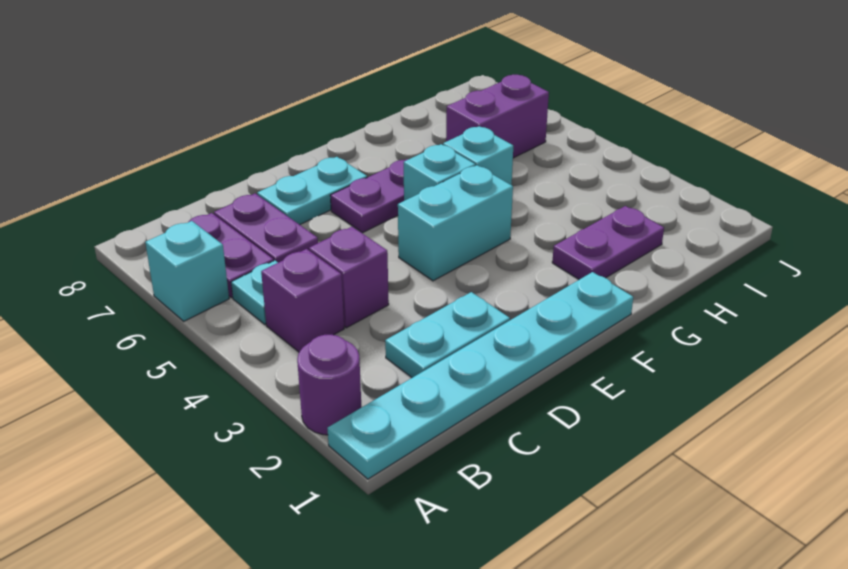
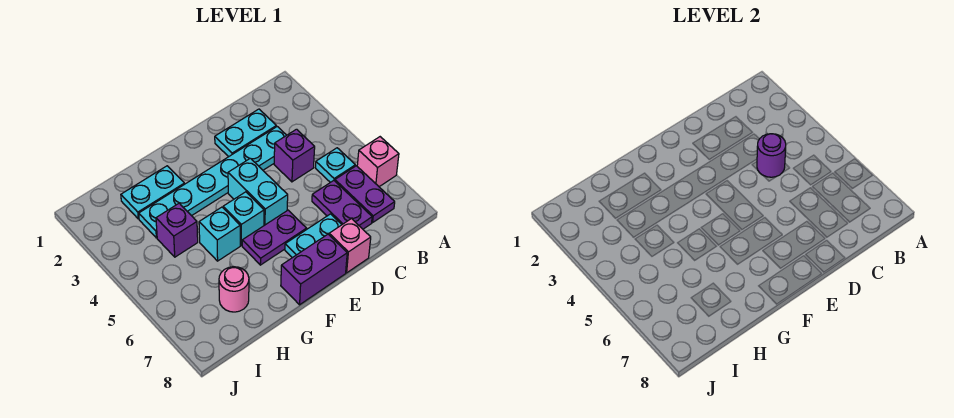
cyan plate A1:F1 level 1 -> cyan plate C3:H3 level 1
purple round brick A2 level 1 -> purple round brick C4 level 2
cyan brick A6 level 1 -> pink brick A6 level 1
purple brick B4 level 1 -> purple brick H4 level 1
none -> pink brick D8 level 1
cyan brick E4:F4 level 1 -> cyan brick E4:E5 level 1
purple plate G2:H2 level 1 -> cyan plate G2:H2 level 1
purple brick H6:I6 level 1 -> purple brick E8:F8 level 1
none -> pink round brick H7 level 1

